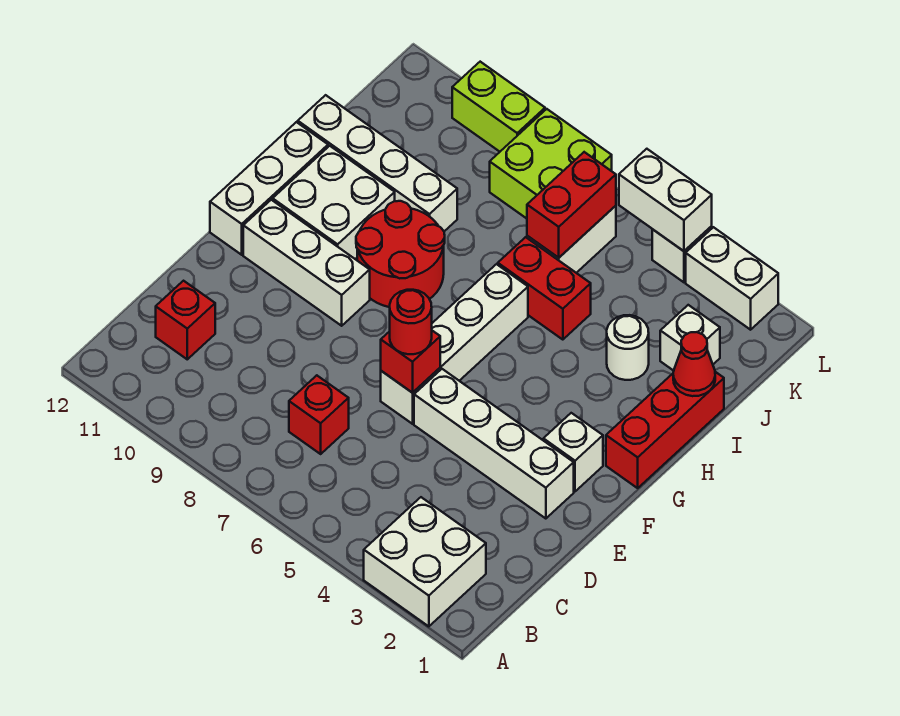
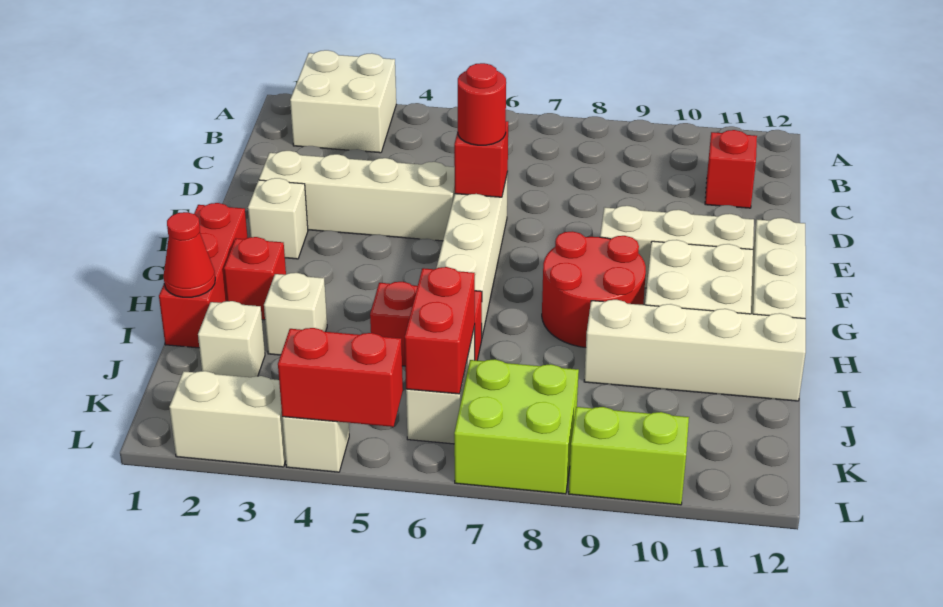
red brick C7 level 1 -> red brick H2 level 1
white round brick I3 level 1 -> white brick I3 level 1
white brick L4:L5 level 2 -> red brick L4:L5 level 2

